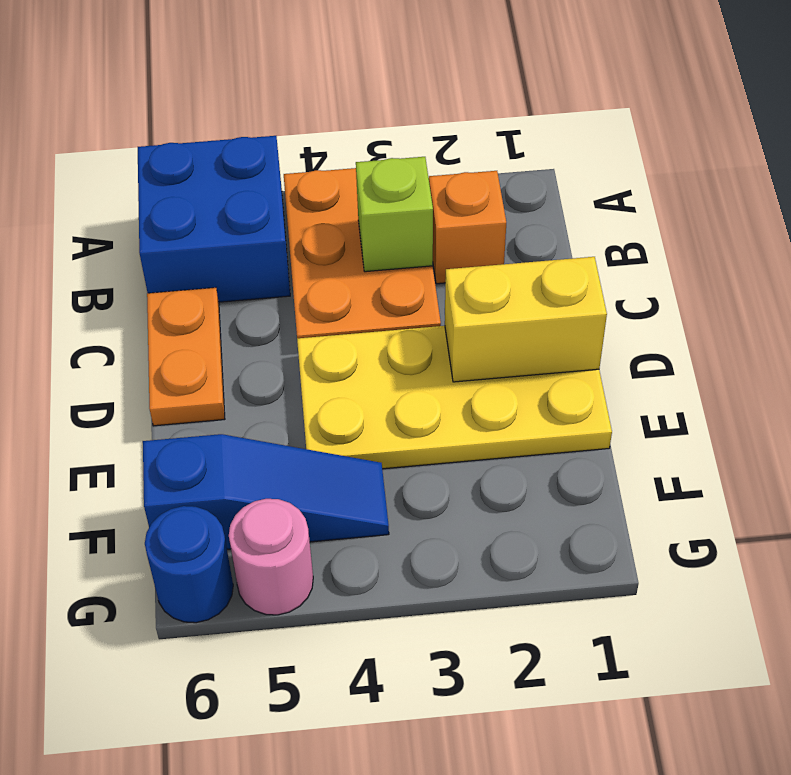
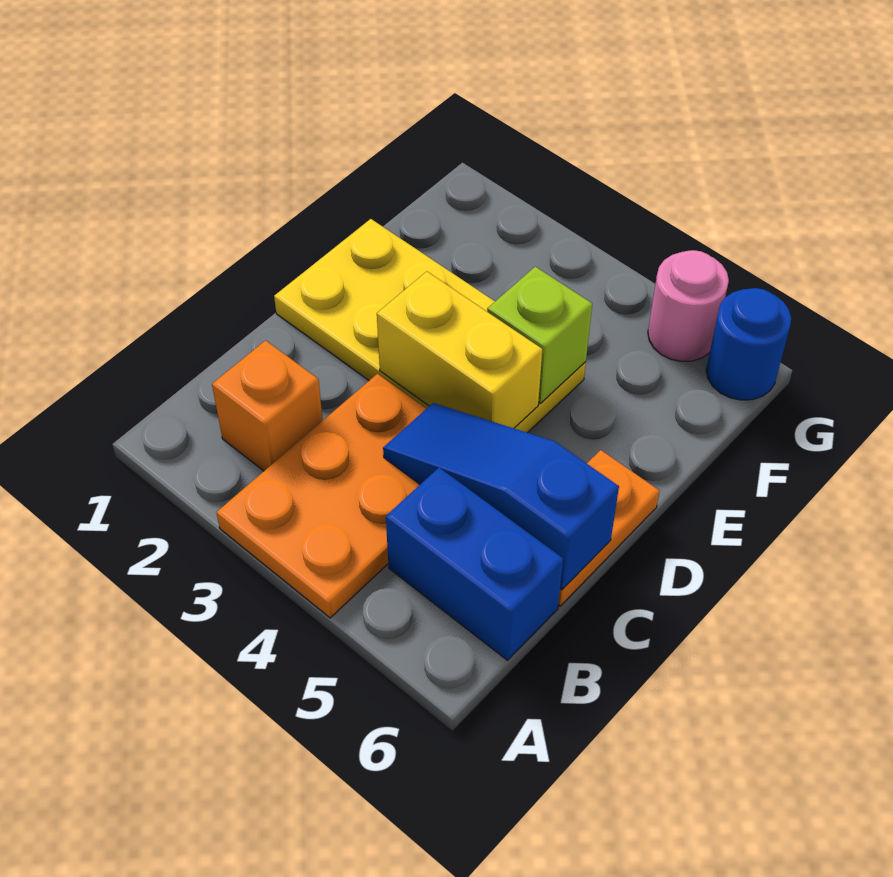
blue brick A5:B6 level 1 -> blue brick B5:B6 level 1
lime brick B3 level 2 -> lime brick E4 level 2
yellow brick D1:D2 level 2 -> yellow brick D3:D4 level 2
blue slope F4:F6 level 1 top 6 -> blue slope C4:C6 level 2 top 6

